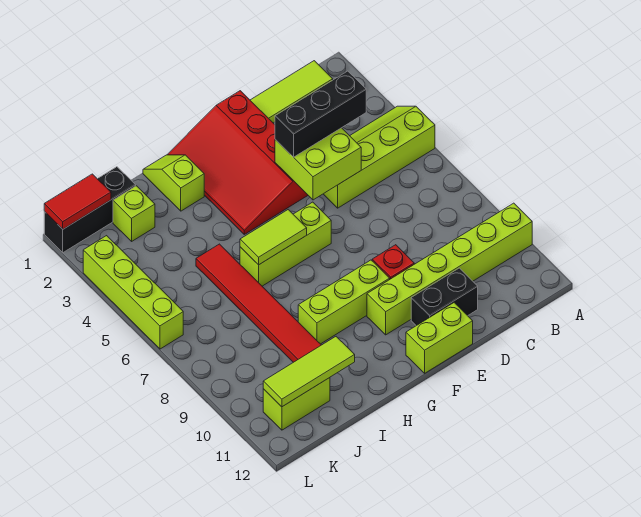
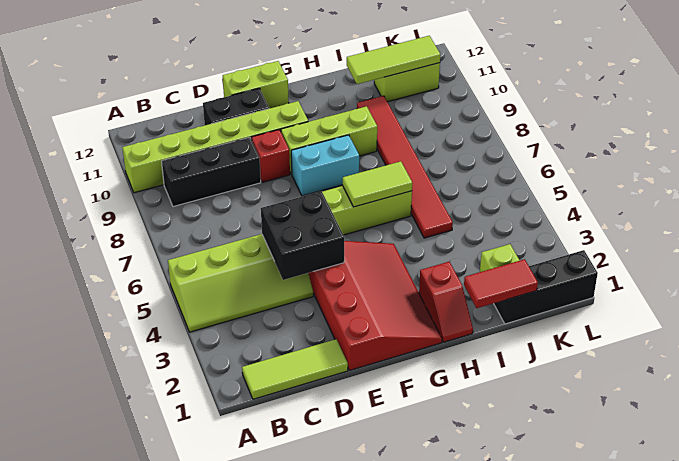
black brick C4:E4 level 3 -> black brick B9:D9 level 1
lime brick D4:E5 level 2 -> black brick D4:E5 level 2
none -> cyan brick F8:G8 level 1
lime slope H1:H2 level 1 top 2 -> red slope H1:H2 level 1 top 2
red tile K1:L1 level 2 -> red tile I1:J1 level 2
lime brick L3:L6 level 1 -> none

